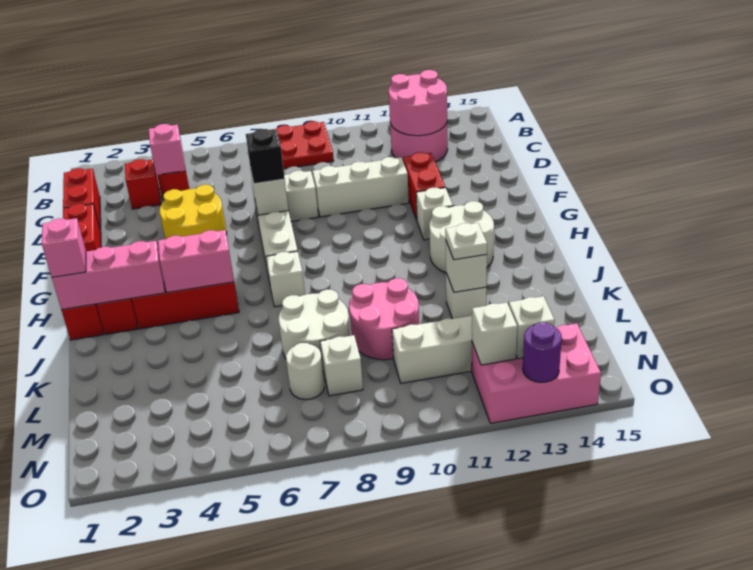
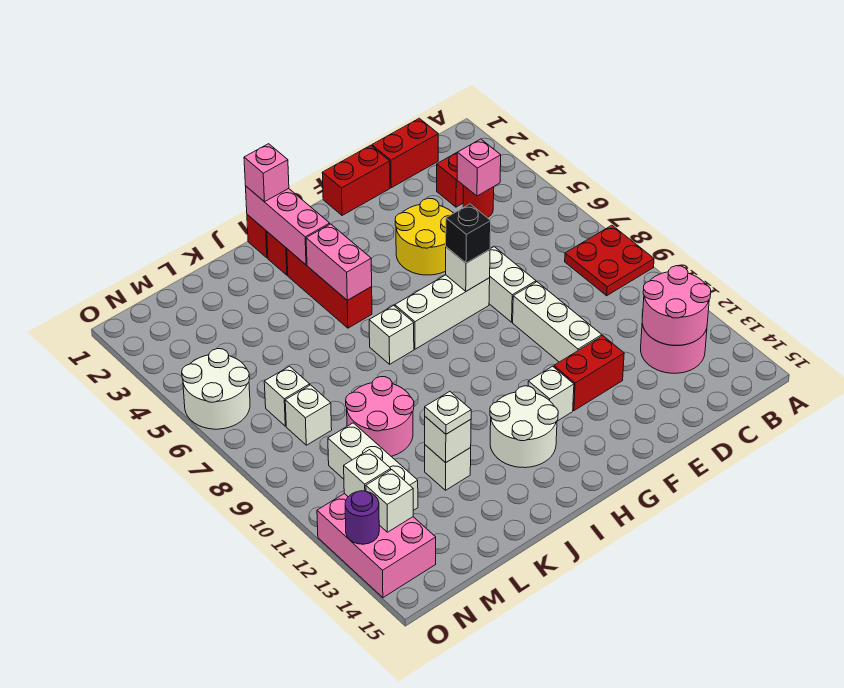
white round brick K7:L8 level 1 -> white round brick N5:O6 level 1
white round brick M7 level 1 -> white brick M7 level 1

